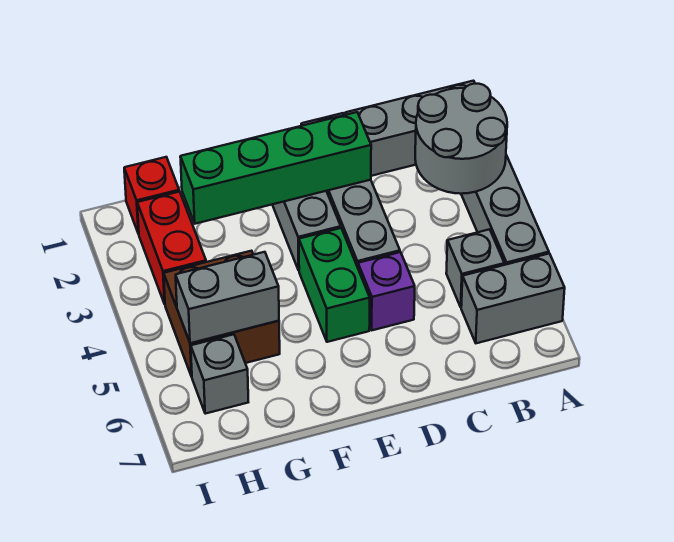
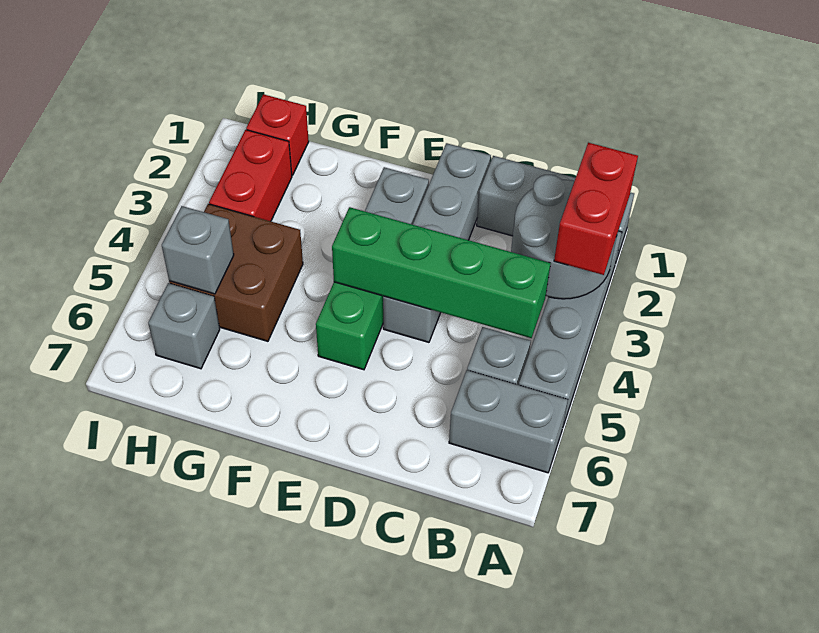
none -> red brick A2:A3 level 3
green brick D2:G2 level 2 -> green brick B4:E4 level 2
purple brick D5 level 1 -> none
grey brick G5:H5 level 2 -> grey brick H5 level 2

